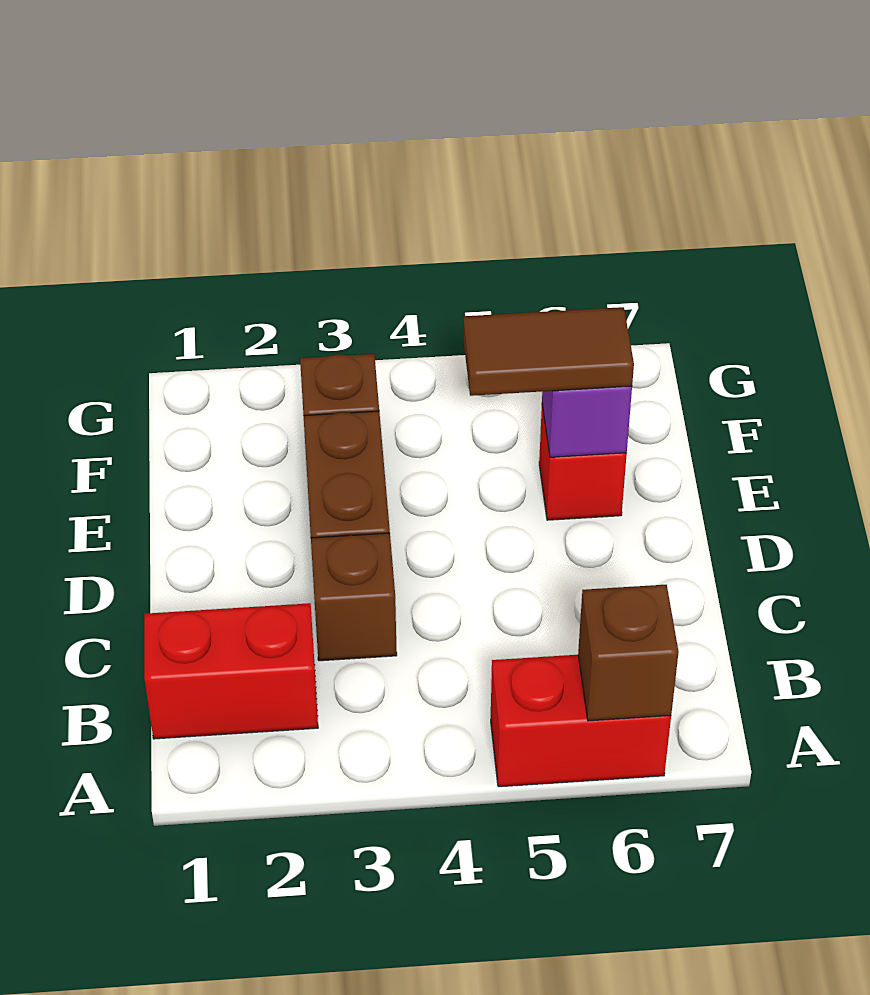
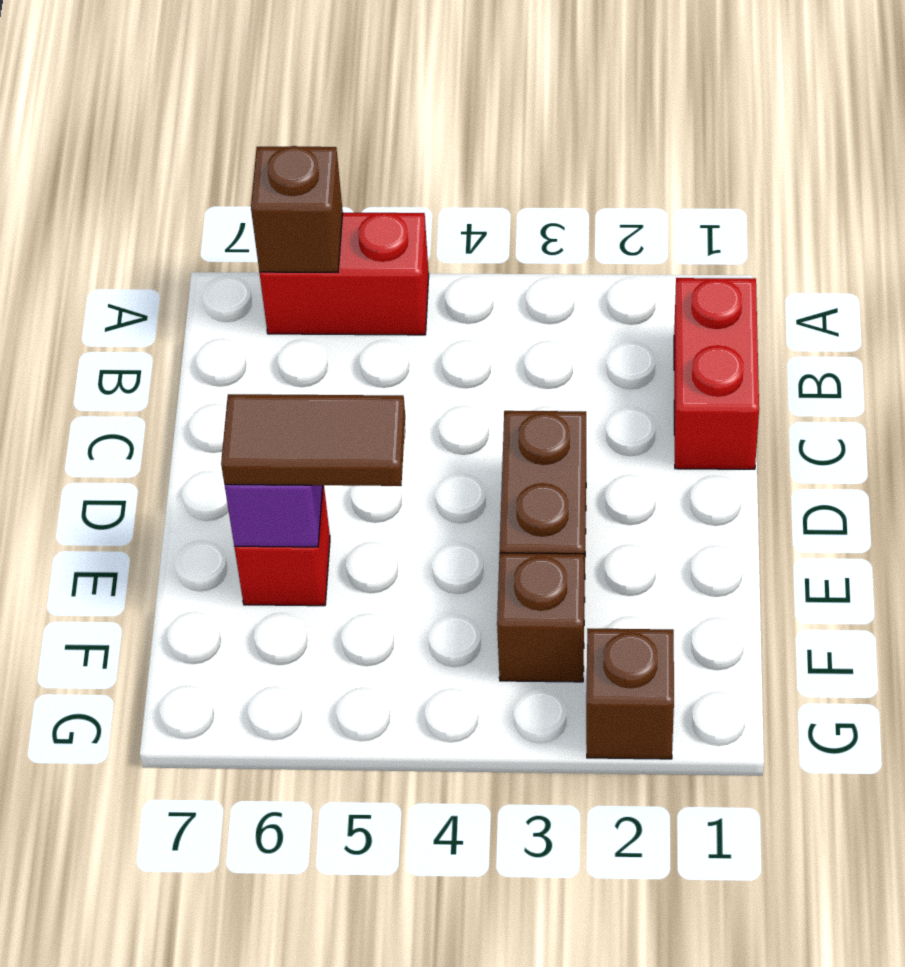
red brick B1:B2 level 1 -> red brick B1:C1 level 1
brown brick C3 level 1 -> brown brick G2 level 1

